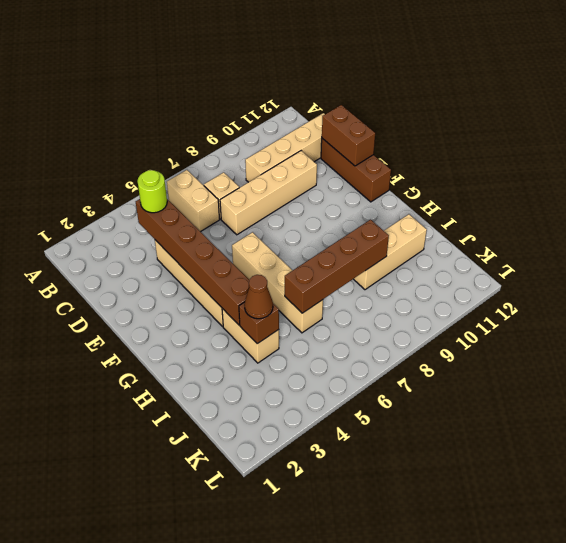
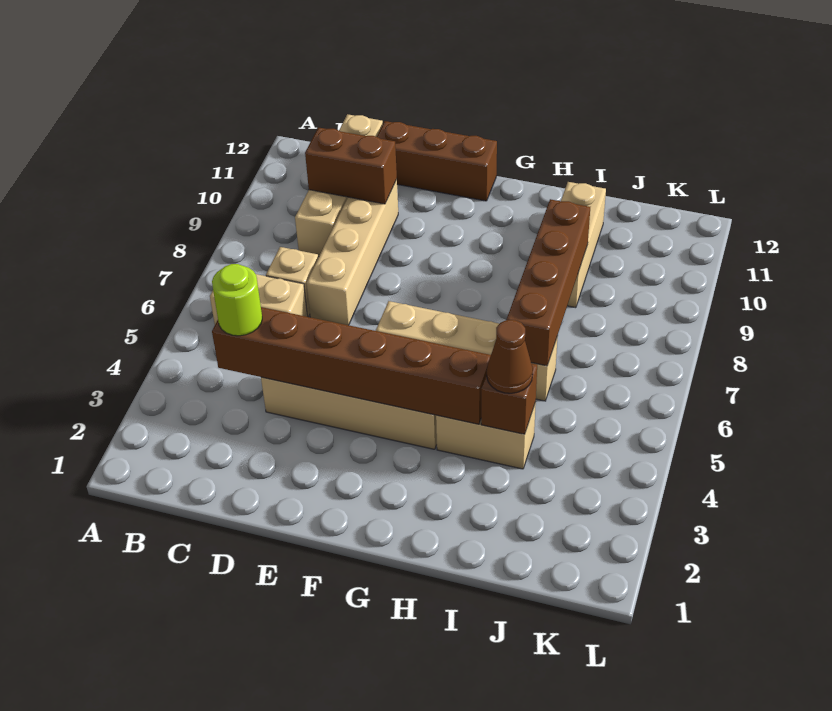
brown brick D12:E12 level 2 -> brown brick C10:D10 level 2

